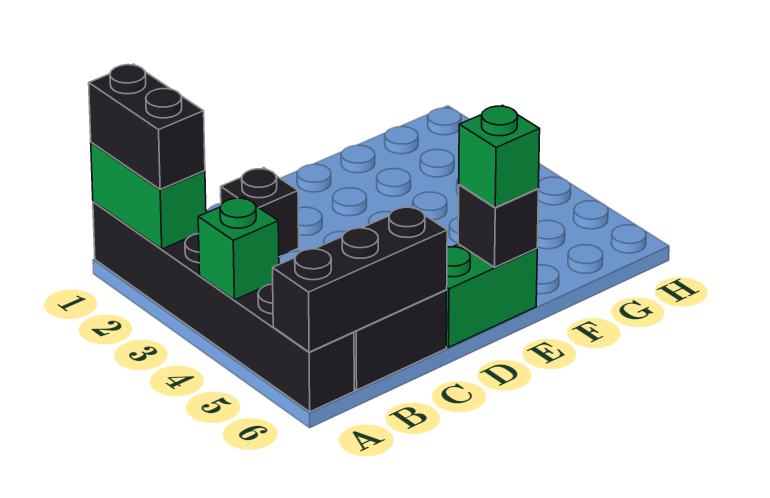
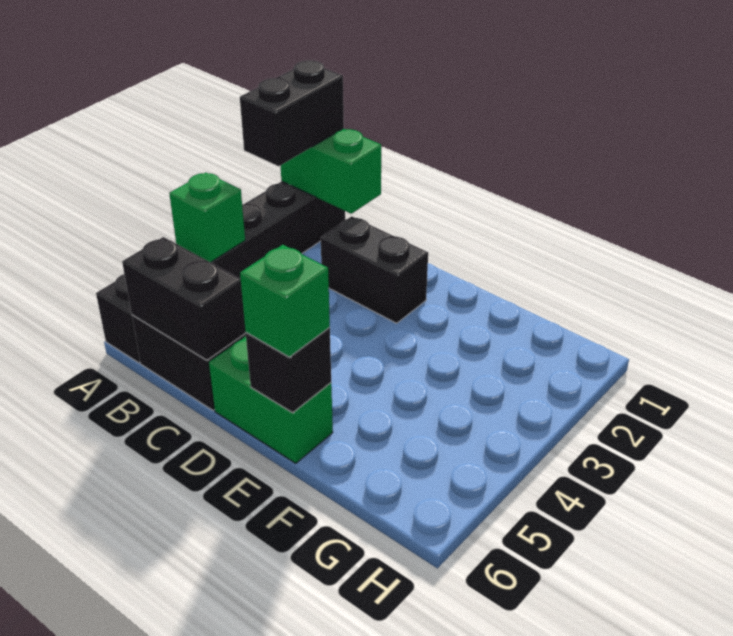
green brick A1:A2 level 2 -> green brick A1:B1 level 2
black brick A6:C6 level 2 -> black brick B6:C6 level 2
black brick C2 level 1 -> black brick C2:D2 level 1

